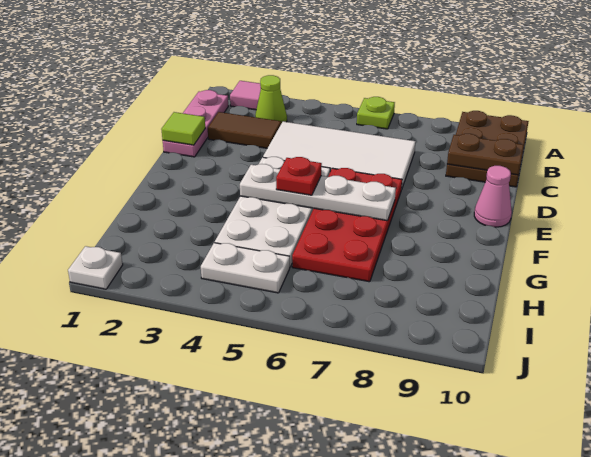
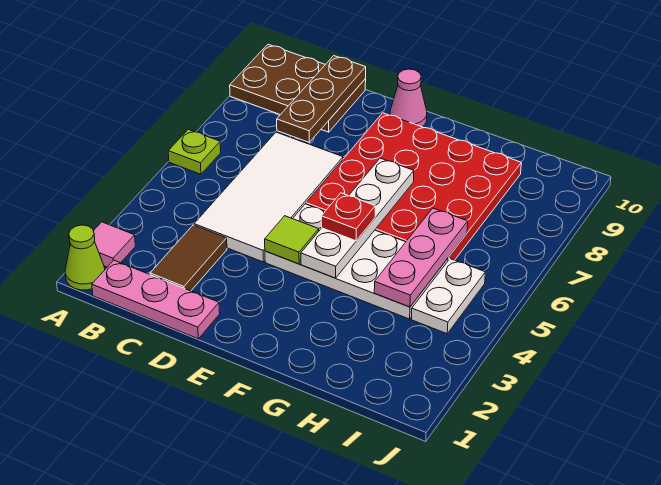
lime cone B3 level 1 -> lime cone A1 level 1
brown plate C9:C10 level 2 -> brown plate C8:C10 level 2
lime tile D1 level 2 -> lime tile E4 level 2
red plate E6:H7 level 1 -> red plate E6:H9 level 1
none -> pink plate H4:H6 level 2
white plate J1 level 1 -> none

